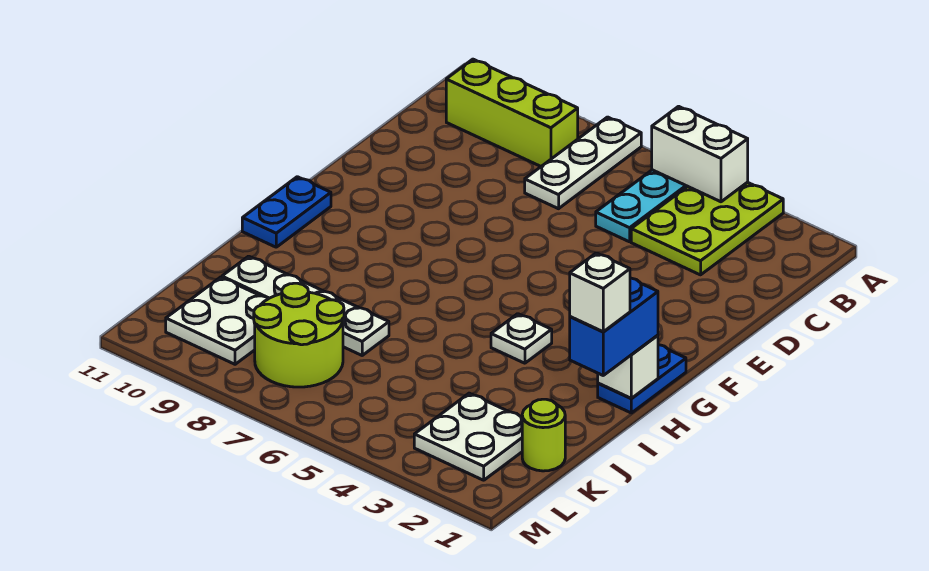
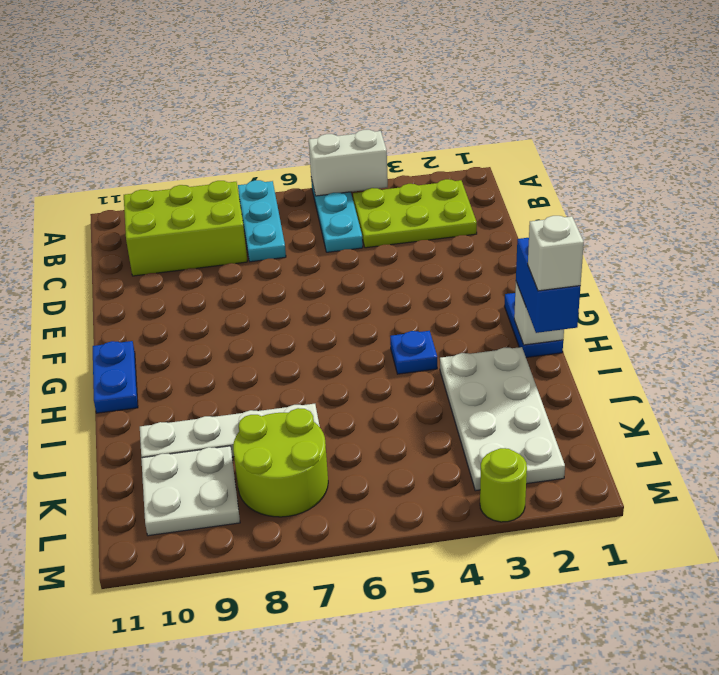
lime plate A3:C4 level 1 -> lime plate B2:C4 level 1
white plate A7:C7 level 1 -> cyan plate A7:C7 level 1
lime brick B8:B10 level 1 -> lime brick B8:C10 level 1
white plate H4 level 1 -> blue plate H4 level 1
lime round brick K1 level 1 -> lime round brick M3 level 1
white plate K2:L3 level 1 -> white plate I2:L3 level 1

